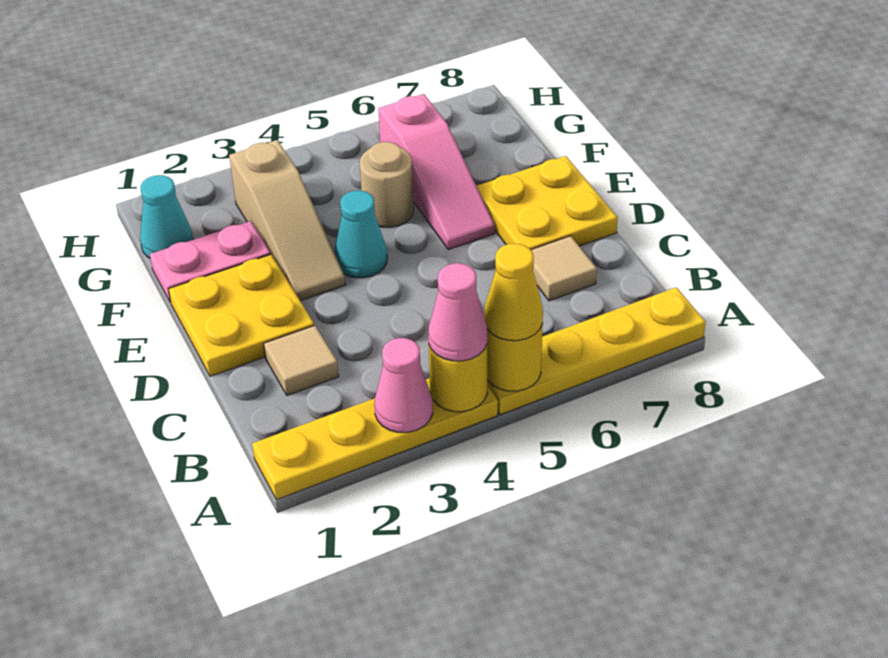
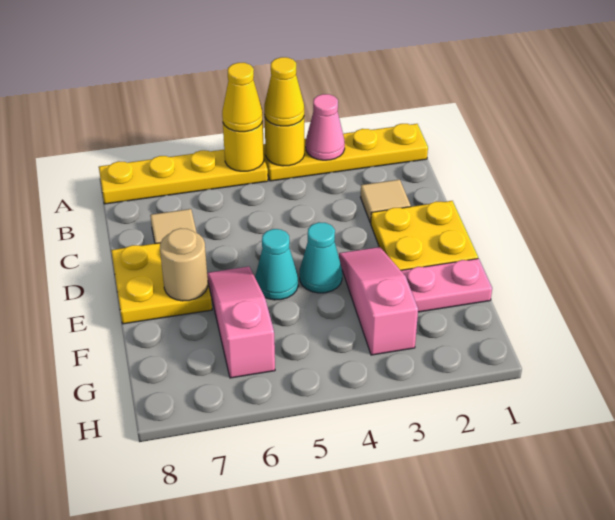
pink cone A4 level 3 -> yellow cone A4 level 3
tan slope E3:G3 level 1 top G -> pink slope E3:G3 level 1 top G
tan round brick F5 level 1 -> tan round brick E7 level 2
cyan cone G1 level 1 -> cyan cone E5 level 1

